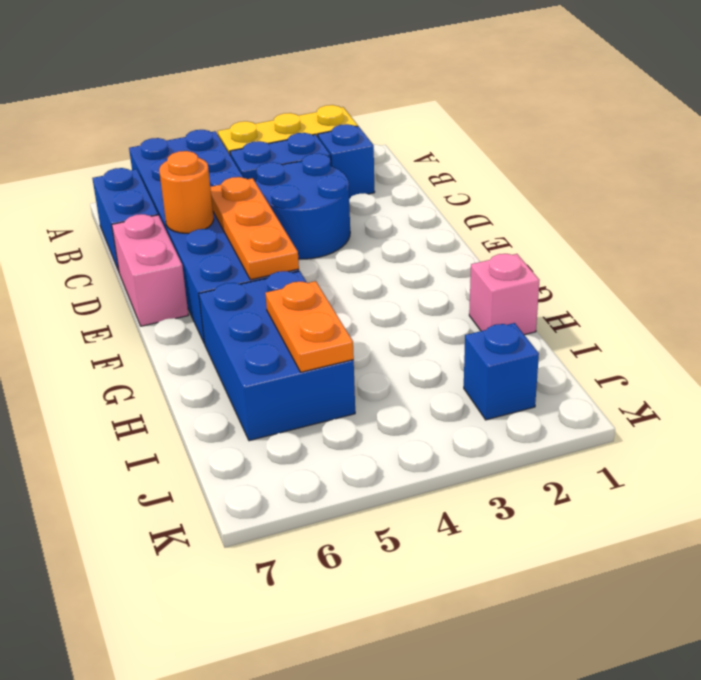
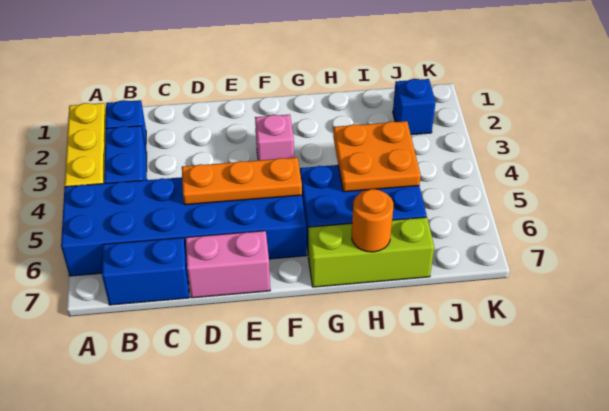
blue round brick C3:D4 level 1 -> none
orange round brick D6 level 2 -> orange round brick H7 level 2
none -> lime brick G7:I7 level 1
pink brick H1 level 1 -> pink brick F3 level 1
orange plate H5:I5 level 2 -> orange plate H4:I5 level 2

